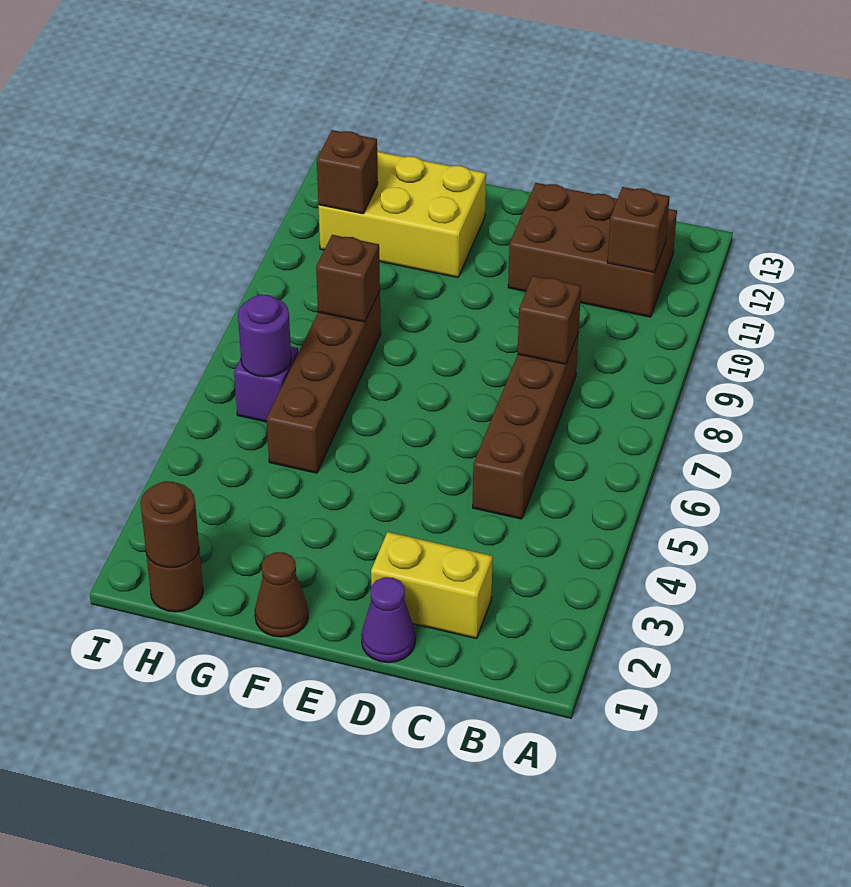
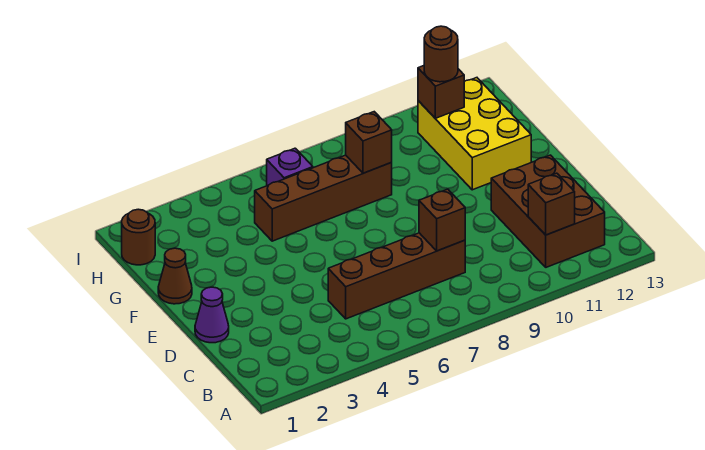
yellow brick C2:D2 level 1 -> none
brown round brick H1 level 2 -> brown round brick H11 level 3
purple round brick H6 level 2 -> none

